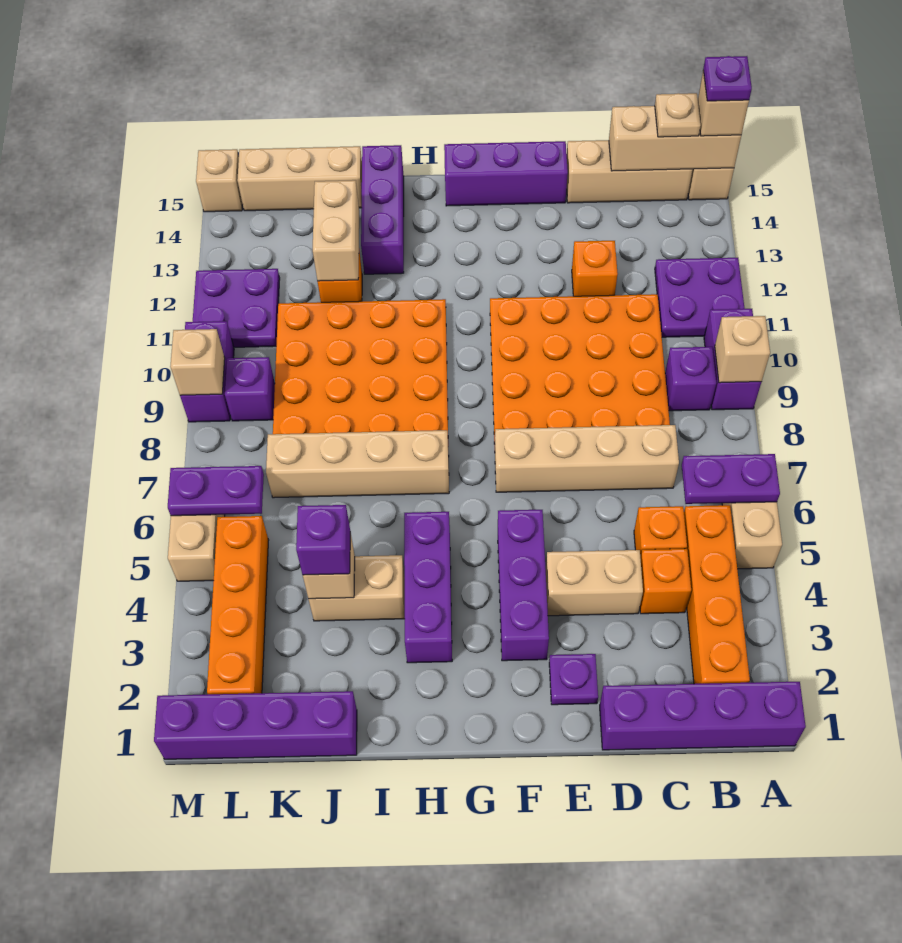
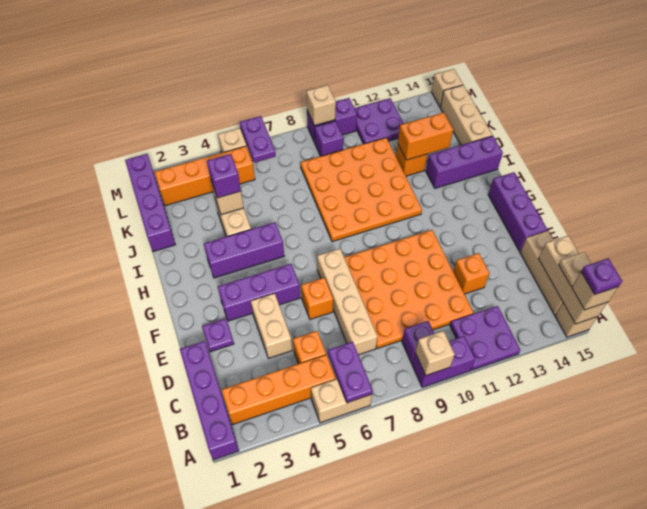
orange brick C4 level 1 -> orange brick E6 level 1
tan brick H7:K7 level 1 -> none
tan brick J12:J13 level 2 -> orange brick J12:J13 level 2

